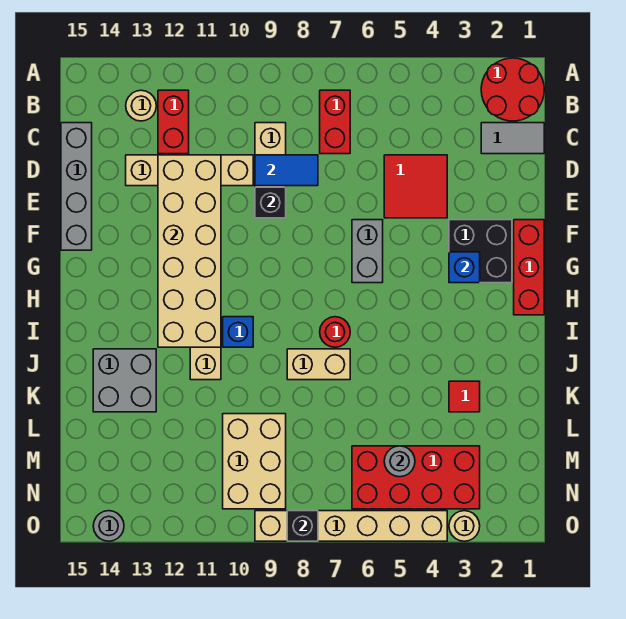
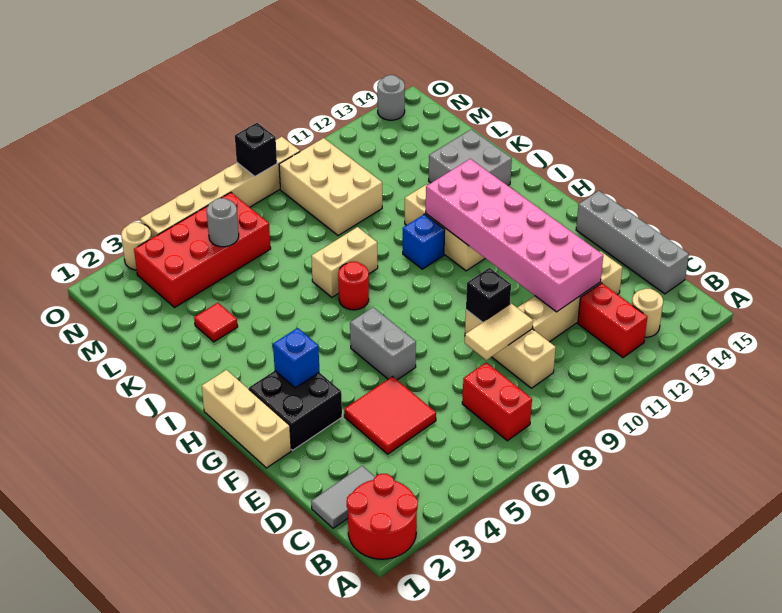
blue tile D8:D9 level 2 -> tan tile D8:D9 level 2
tan brick D11:I12 level 2 -> pink brick D11:I12 level 2
red brick F1:H1 level 1 -> tan brick F1:H1 level 1

